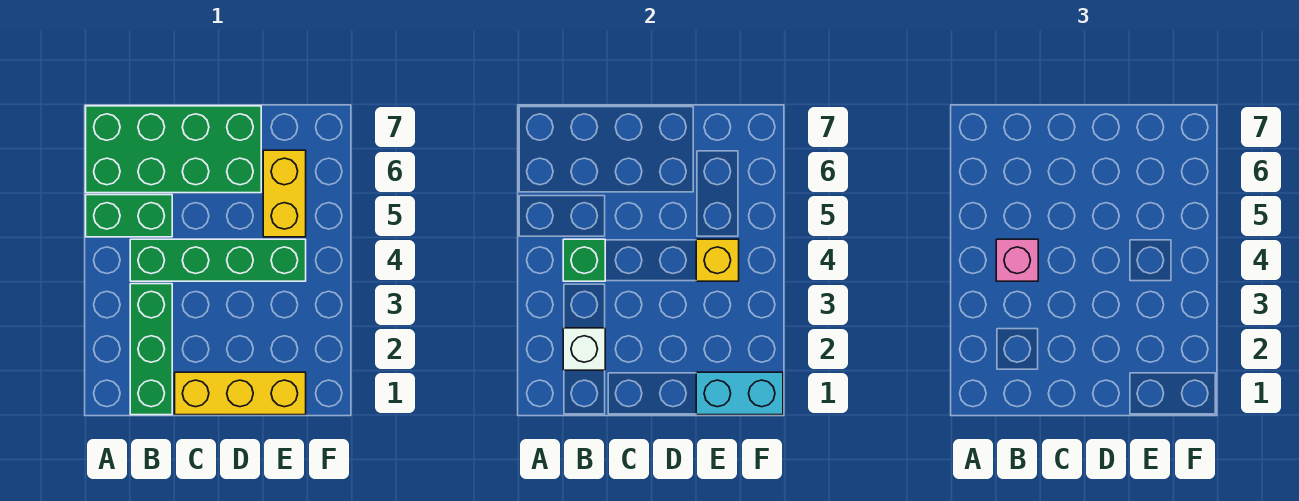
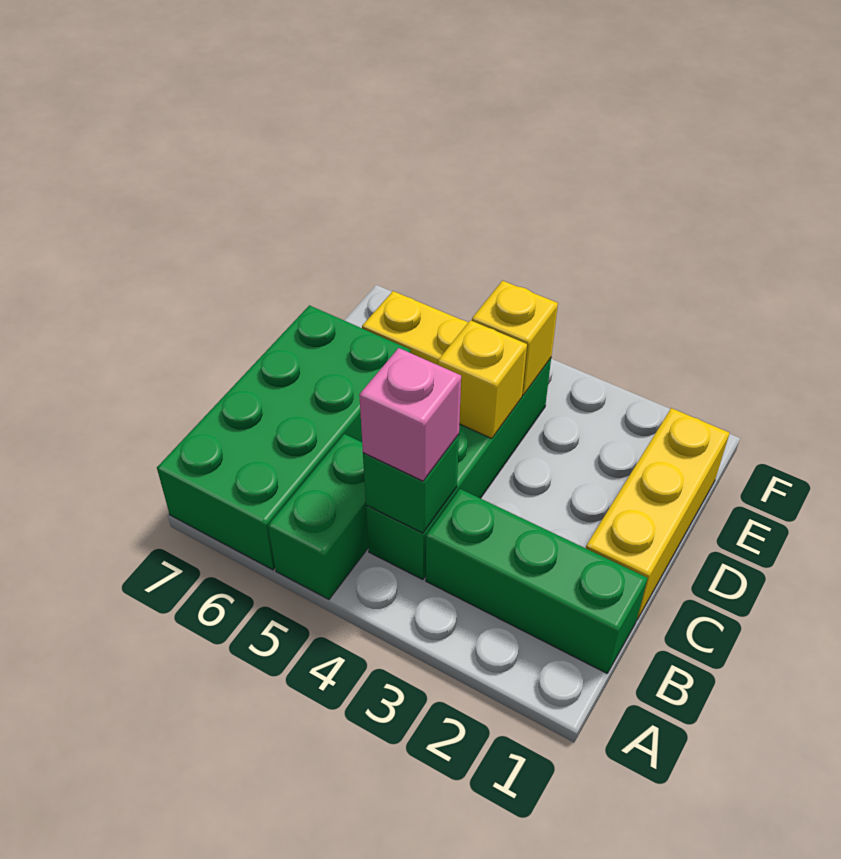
white brick B2 level 2 -> none
none -> yellow brick D4 level 2
cyan brick E1:F1 level 2 -> none

